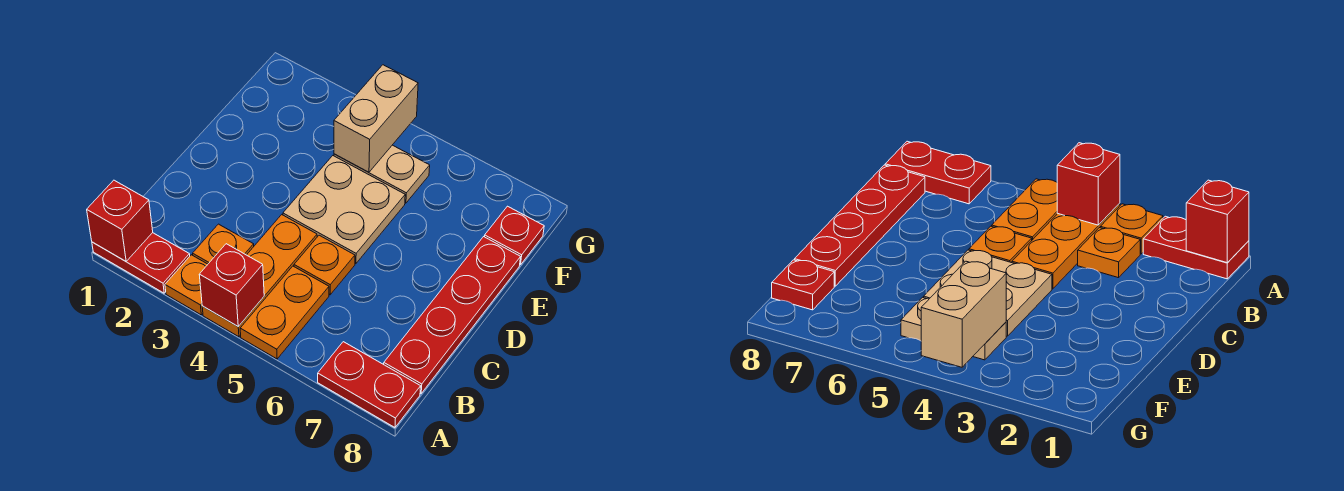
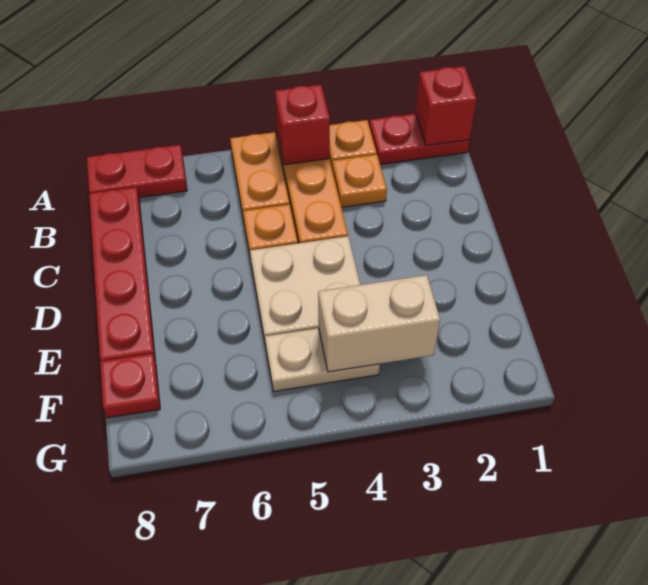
tan brick F4:G4 level 2 -> tan brick F3:F4 level 2

